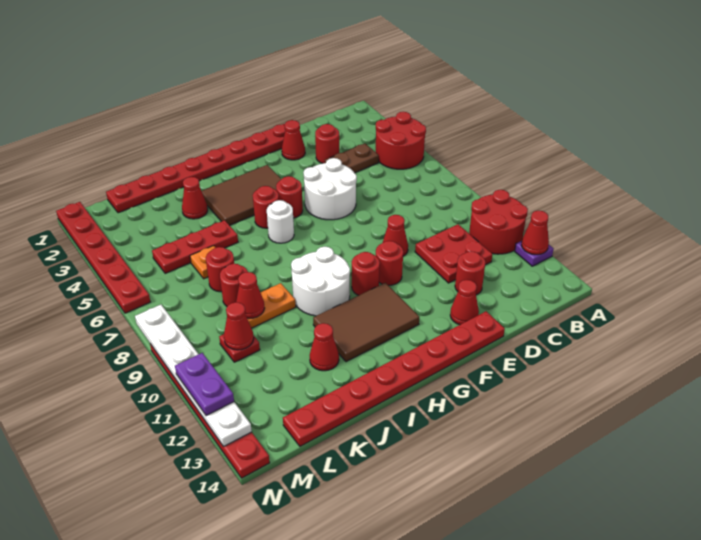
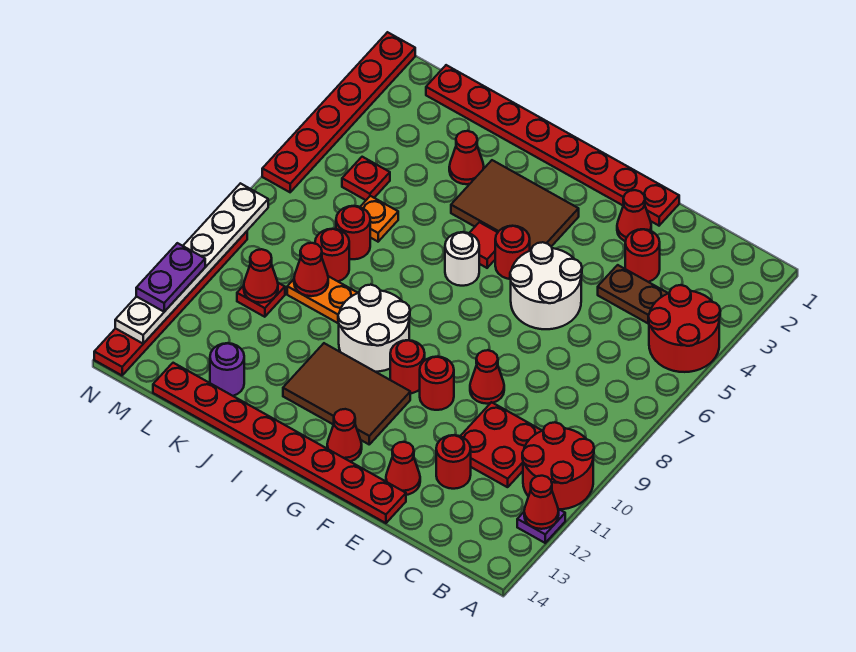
red round brick H5 level 1 -> red tile H5 level 1
red plate J5:L5 level 1 -> red plate L5 level 1
red cone J12 level 1 -> red cone G13 level 1
none -> purple round brick K13 level 1

